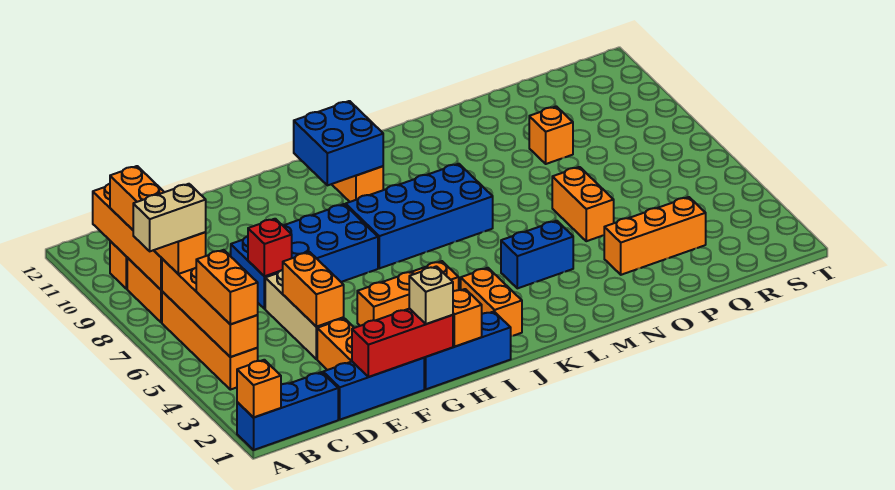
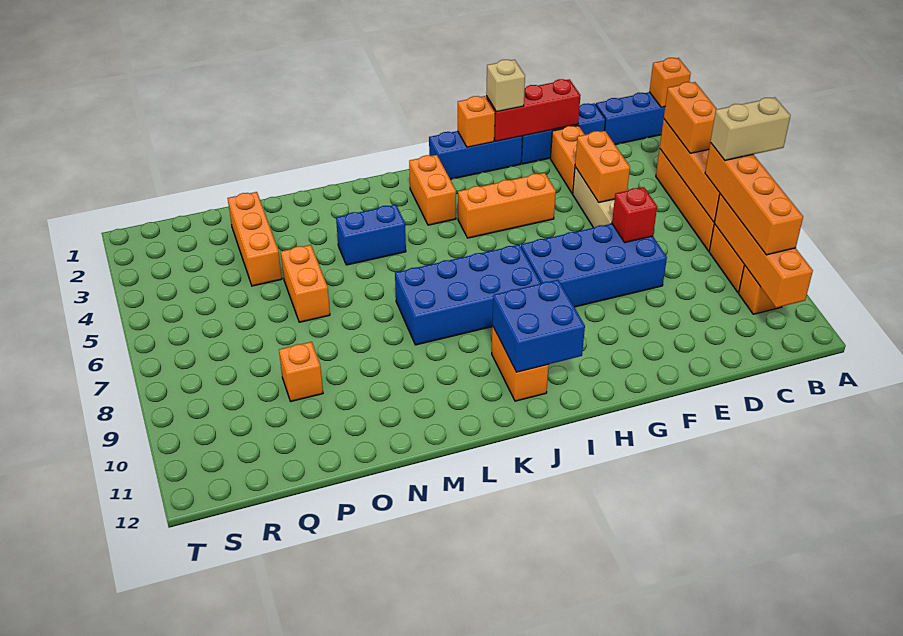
orange brick O3:Q3 level 1 -> orange brick P2:P4 level 1

